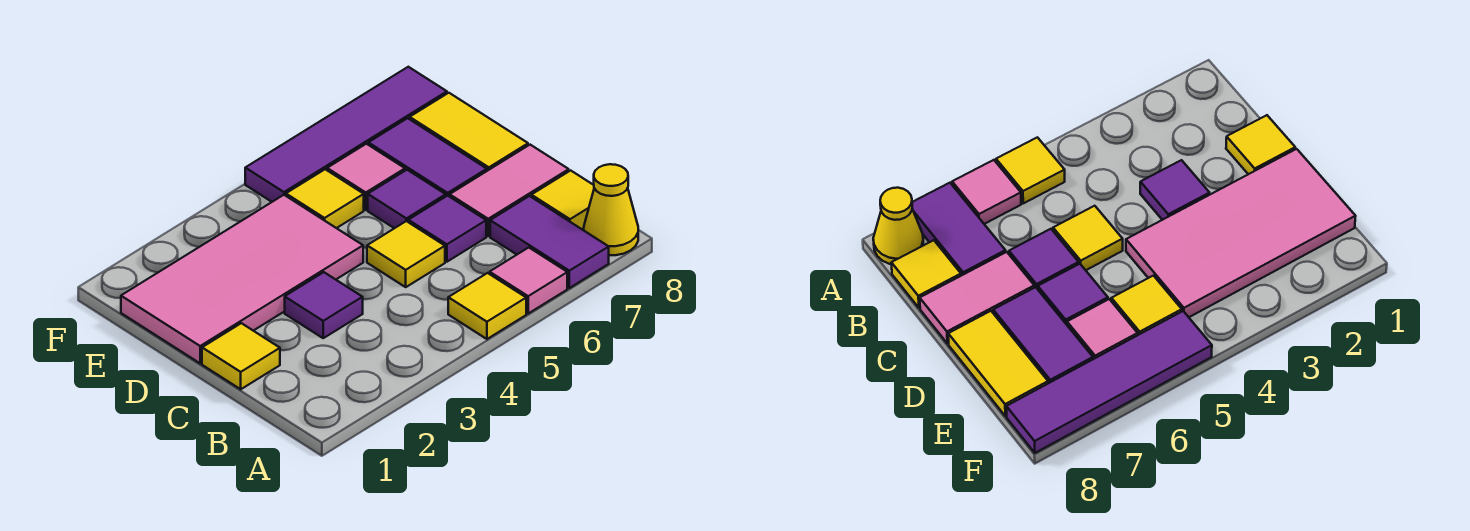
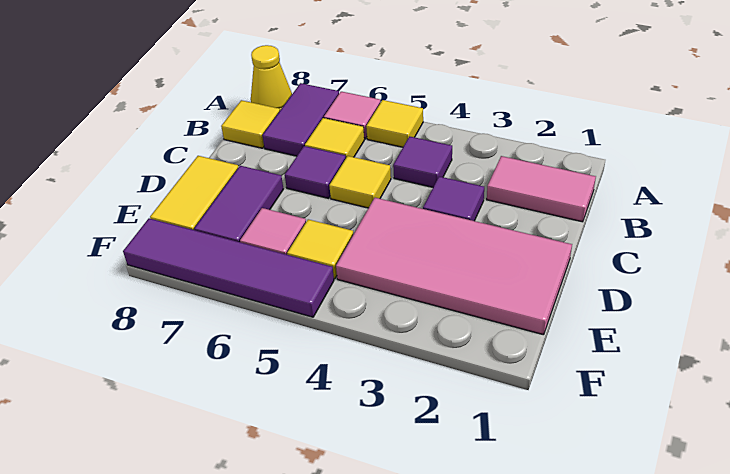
yellow tile C1 level 1 -> yellow tile B6 level 1
pink tile C7:C8 level 1 -> pink tile B1:B2 level 1
purple tile D6 level 1 -> purple tile B4 level 1

